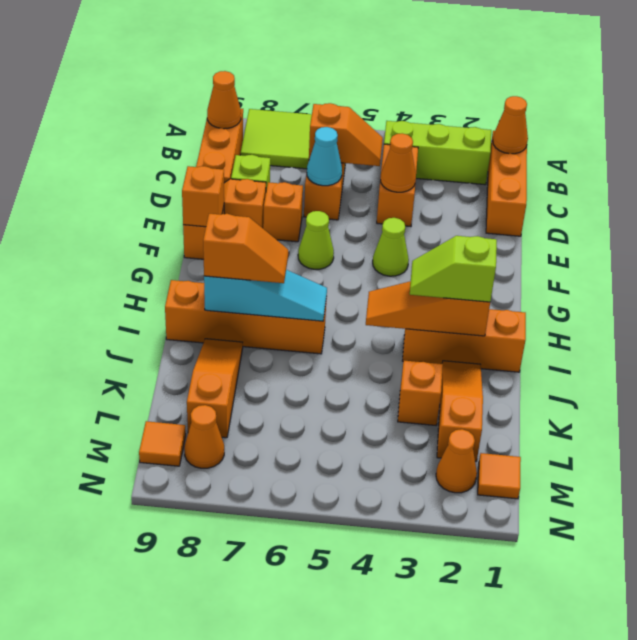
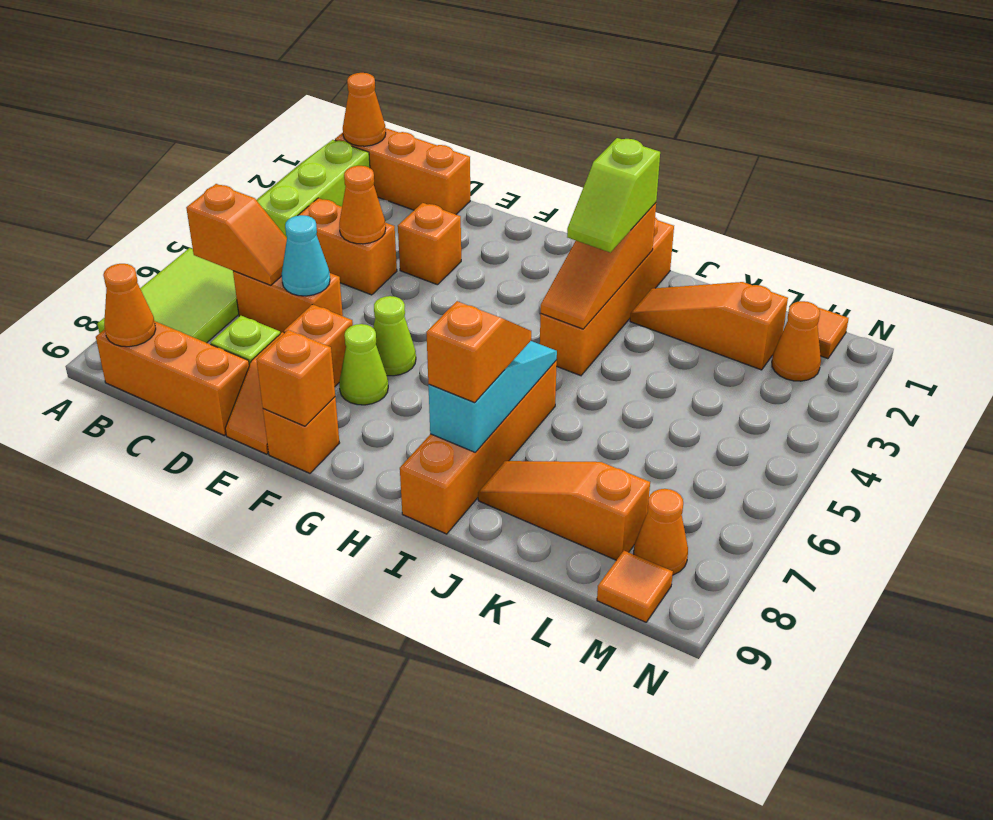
orange slope C5:C6 level 2 top 6 -> orange slope B6:C6 level 2 top B
lime cone F4 level 1 -> lime cone F7 level 1
orange brick I1:I3 level 1 -> orange brick I1:I4 level 1
orange brick K3 level 1 -> orange brick E3 level 1

